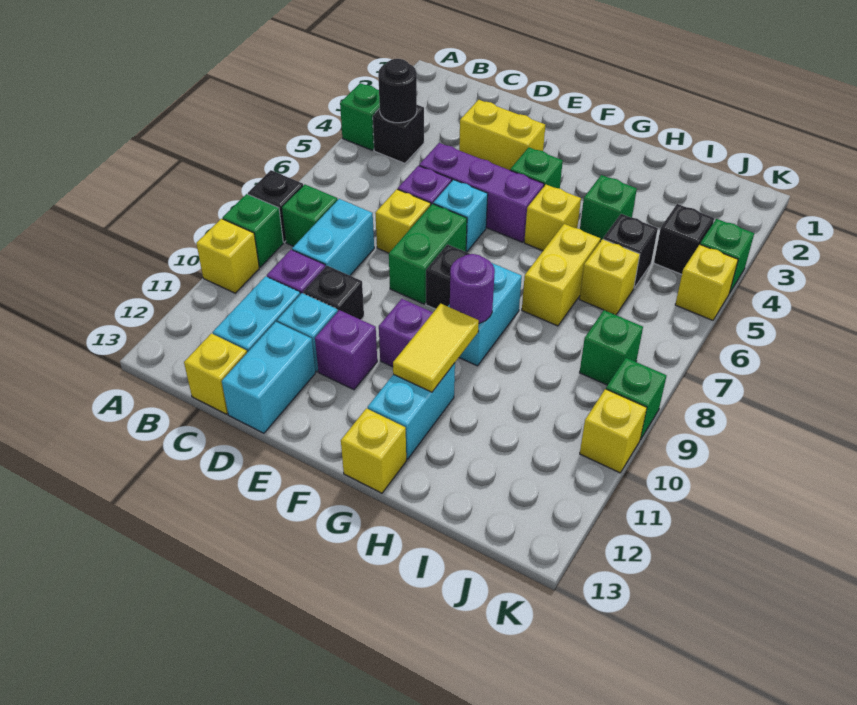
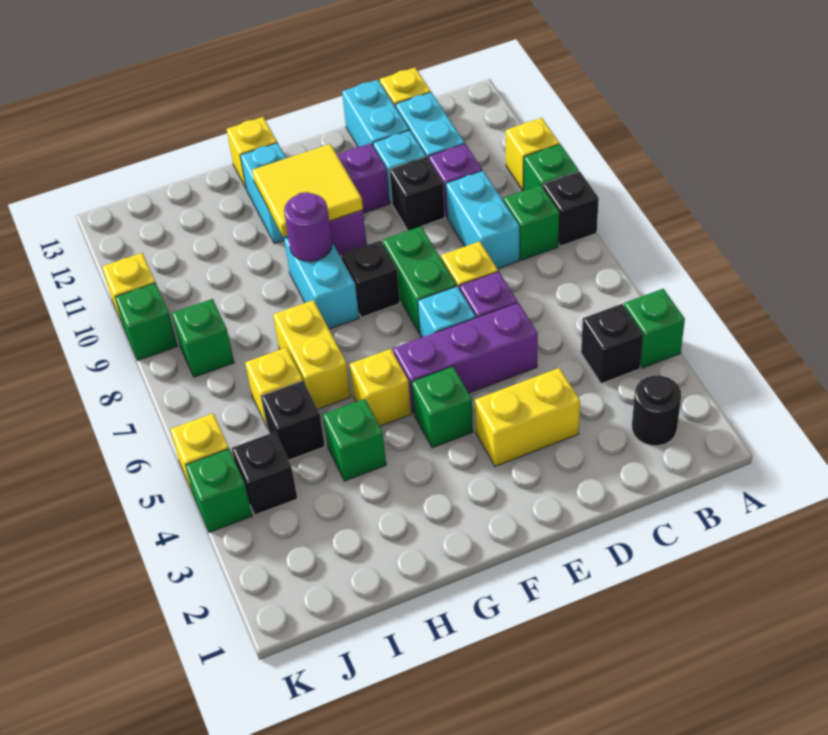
black round brick B4 level 2 -> black round brick B2 level 1
yellow tile G10:G11 level 2 -> yellow tile F10:G11 level 2

